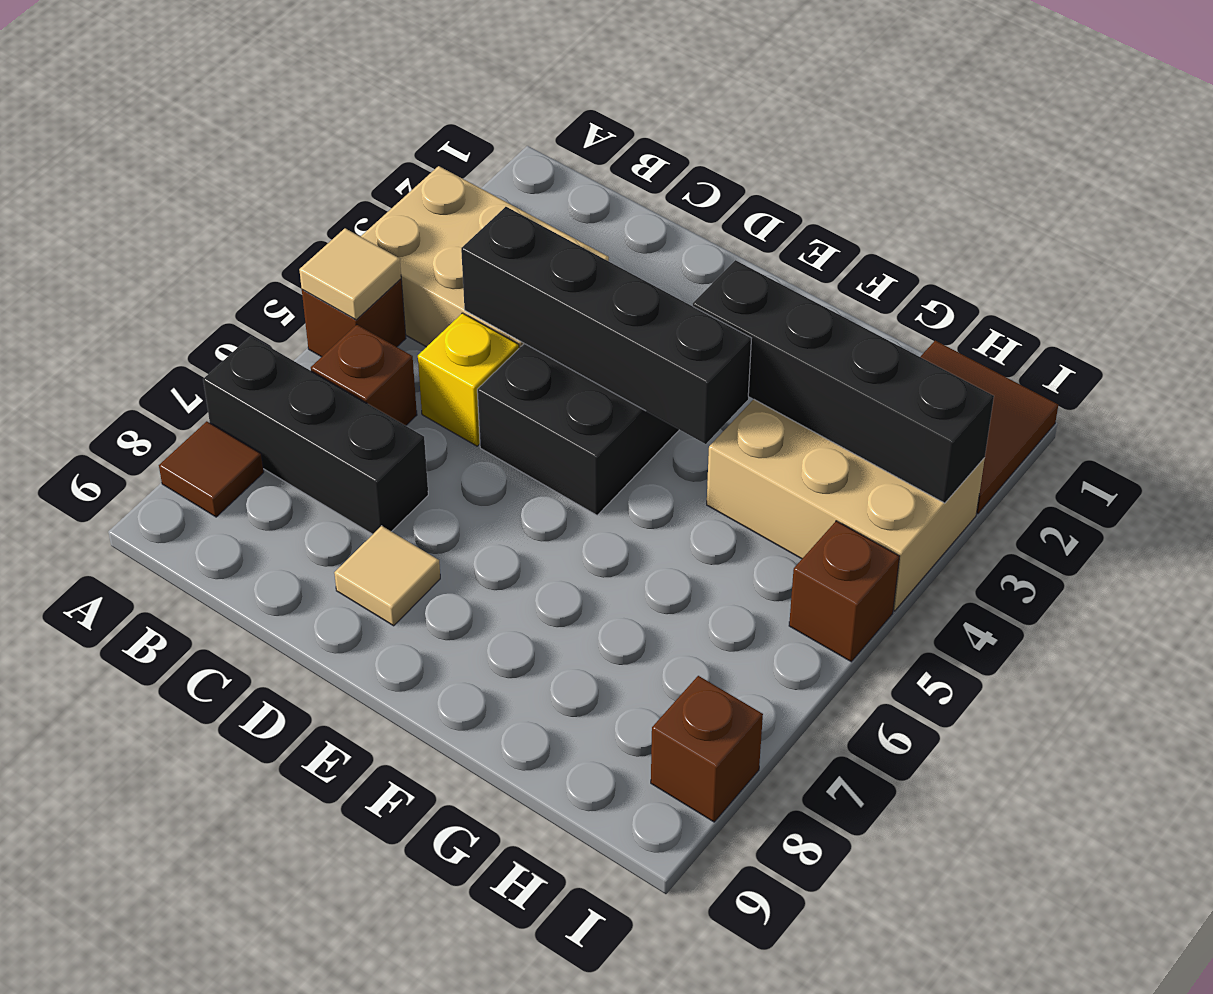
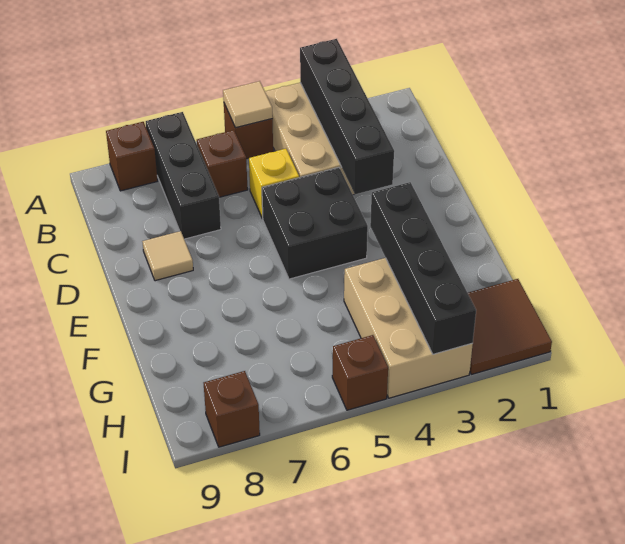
brown tile A8 level 1 -> brown brick A8 level 1
black brick C4:F4 level 2 -> black brick A3:D3 level 2

